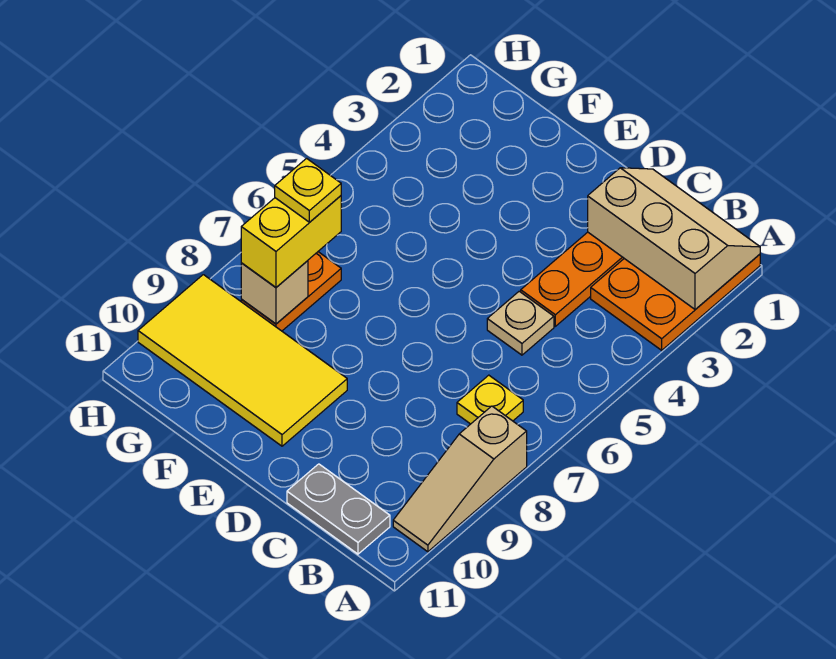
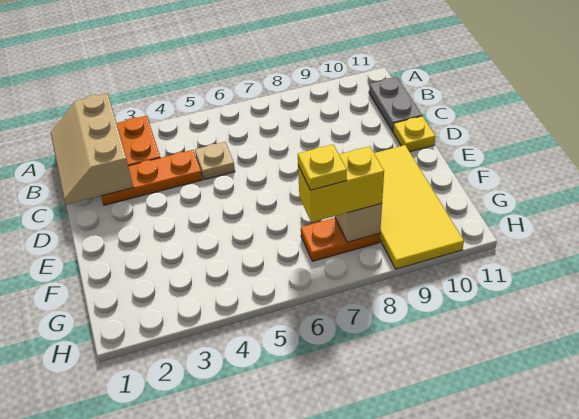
tan slope A8:A10 level 1 top 8 -> none
yellow plate B7 level 1 -> yellow plate D11 level 1

